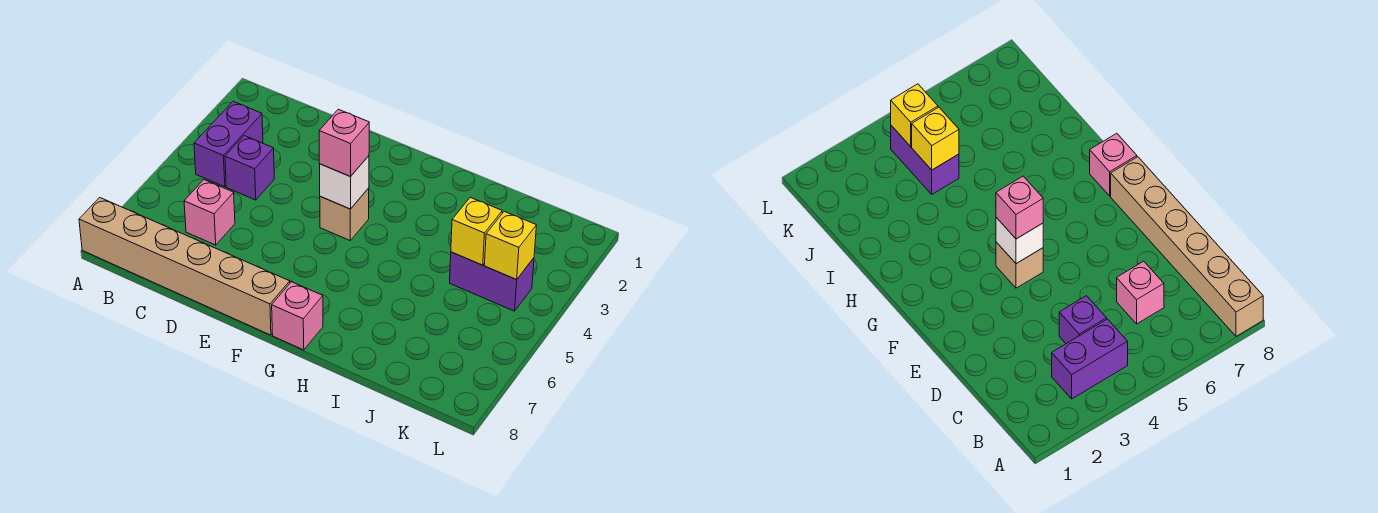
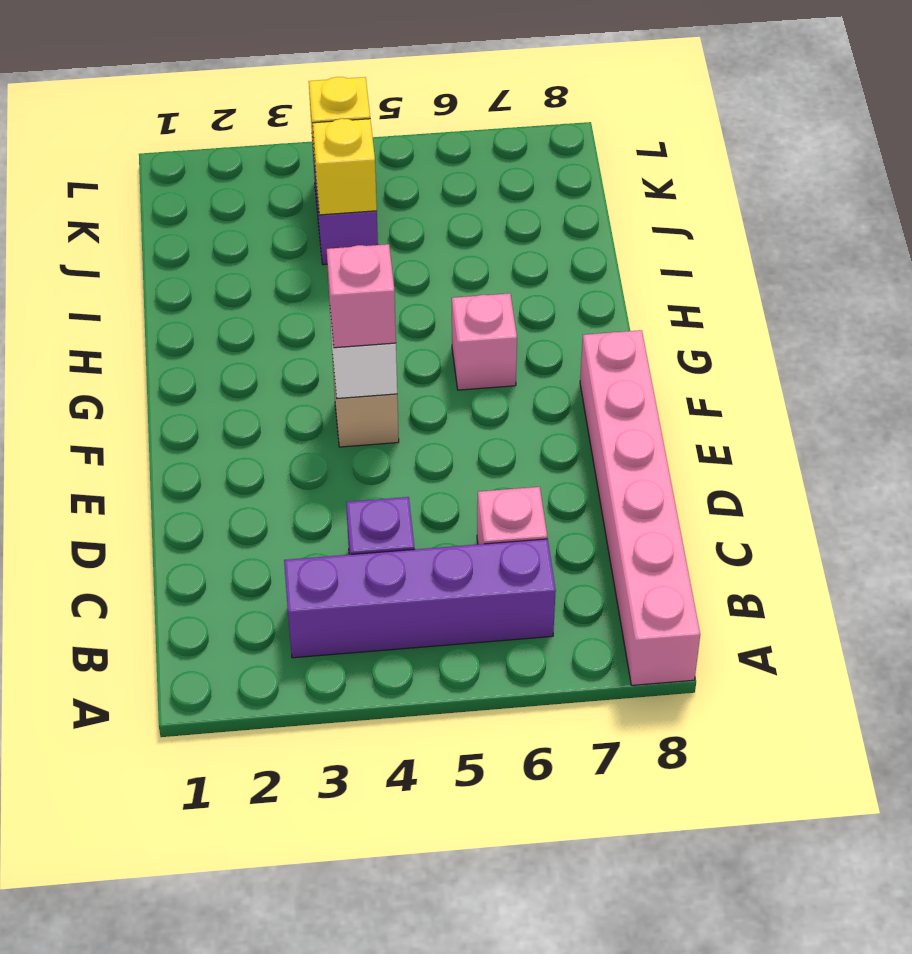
tan brick A8:F8 level 1 -> pink brick A8:F8 level 1
purple brick B3:B4 level 1 -> purple brick B3:B6 level 1
pink brick G8 level 1 -> pink brick G6 level 1

